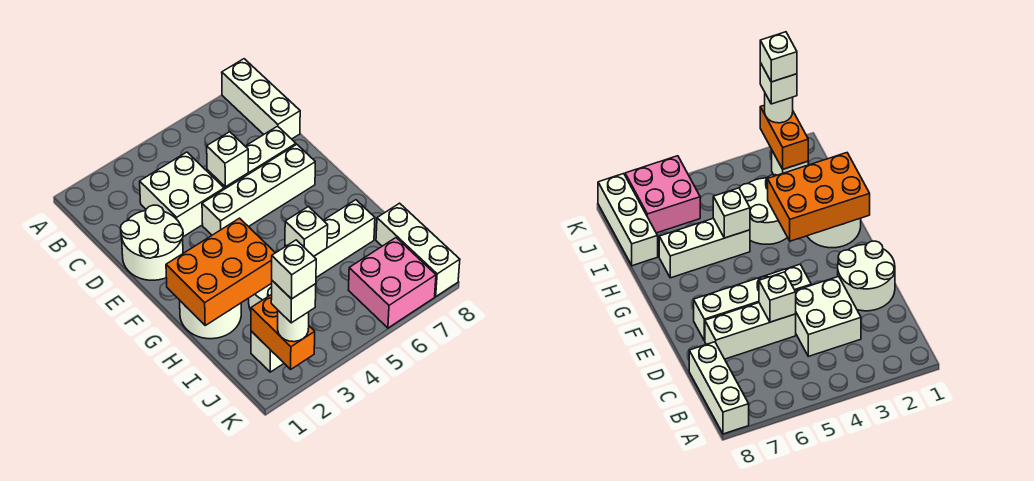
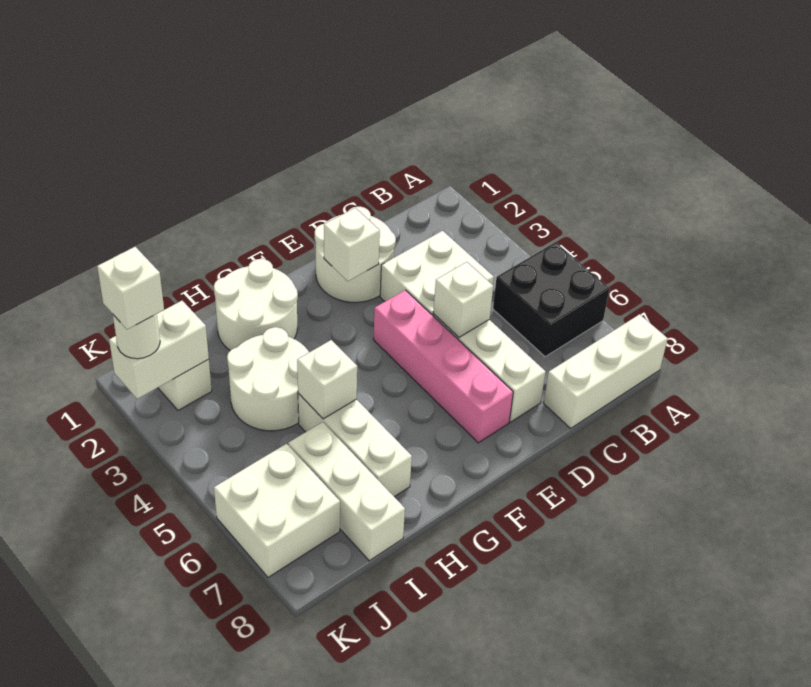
none -> black brick A5:B6 level 1
white brick E4:E7 level 1 -> pink brick E4:E7 level 1
orange brick G1:H3 level 2 -> none
white brick I8:K8 level 1 -> white brick I6:I8 level 1
orange brick J2:K2 level 2 -> white brick J2:K2 level 2
pink brick J6:K7 level 1 -> white brick J6:K7 level 1
white brick K2 level 5 -> white brick E2 level 2

